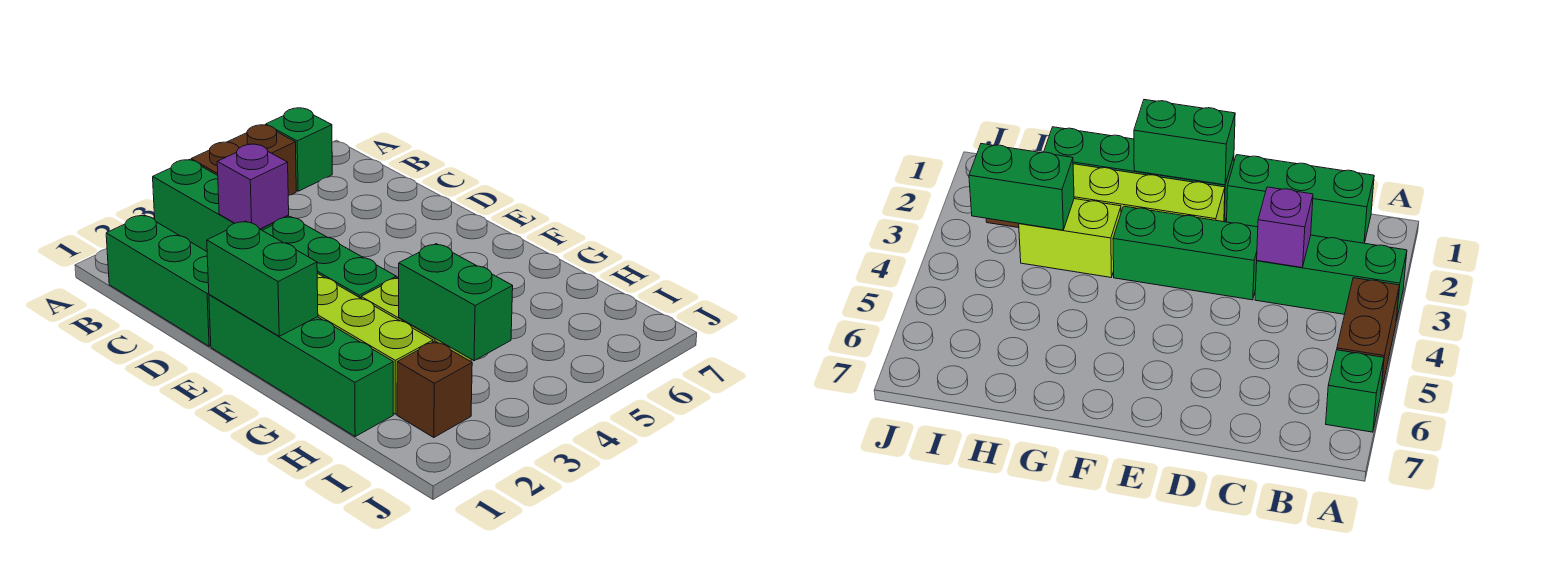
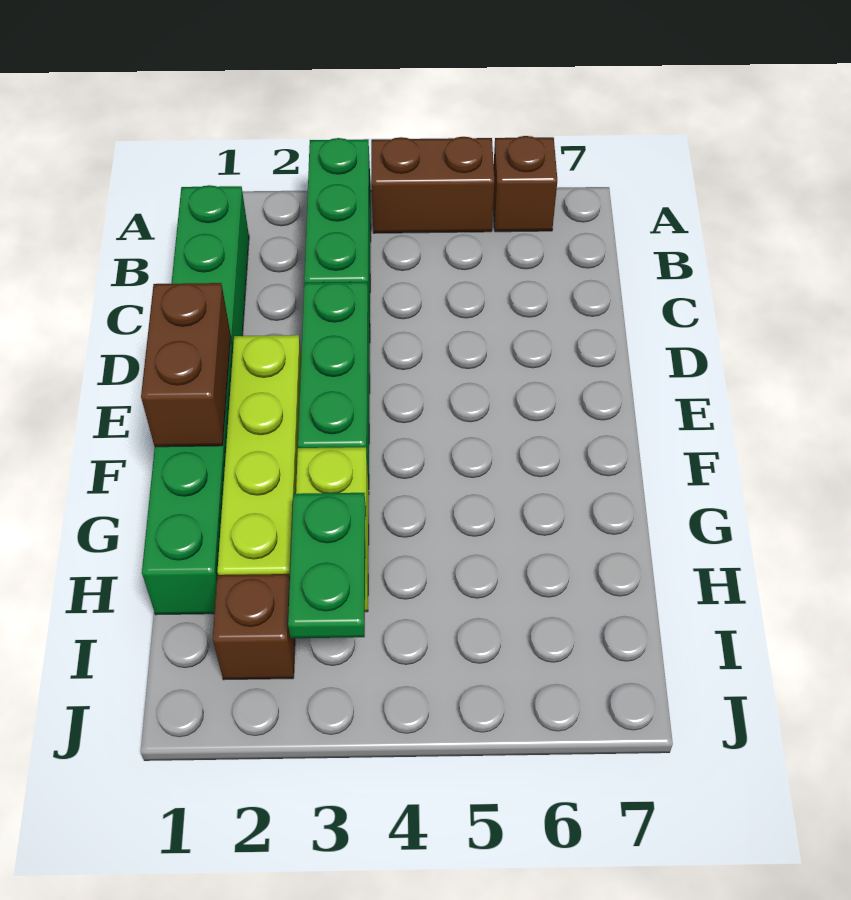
green brick A6 level 1 -> brown brick A6 level 1
purple brick C3 level 2 -> none
green brick E1:F1 level 2 -> brown brick E1:F1 level 2
green brick H3:I3 level 2 -> green plate H3:I3 level 2

